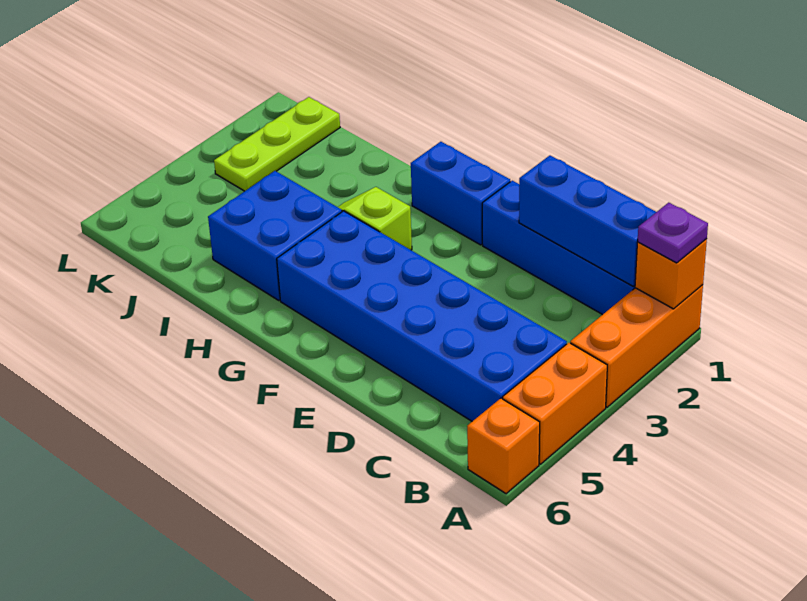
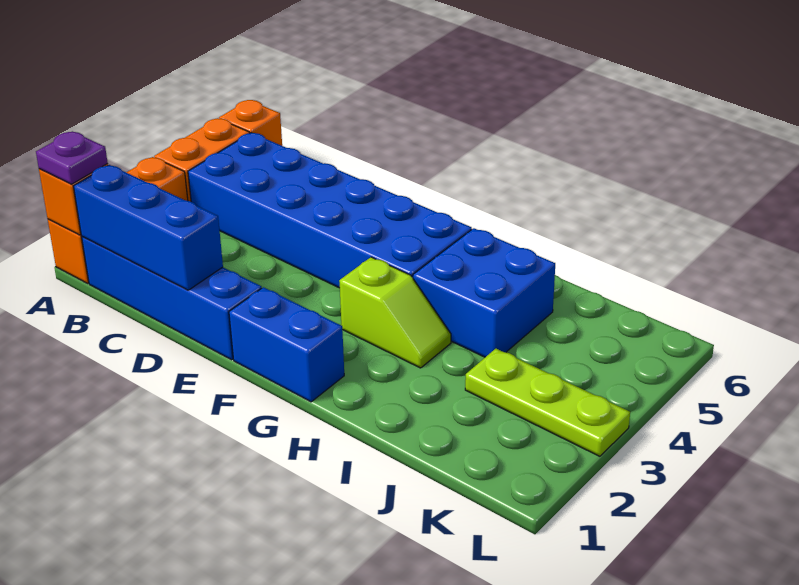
lime plate K1:K3 level 1 -> lime plate J3:L3 level 1

